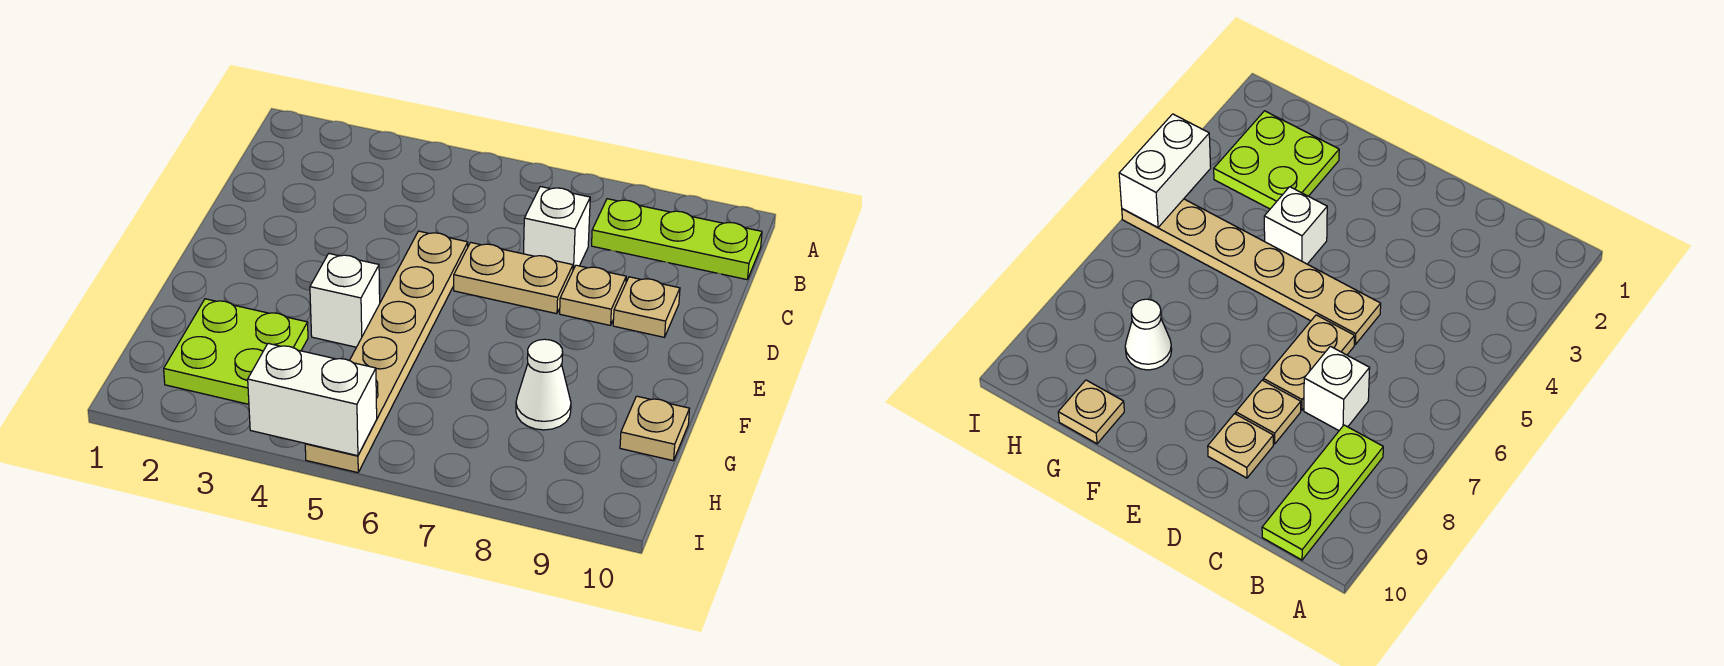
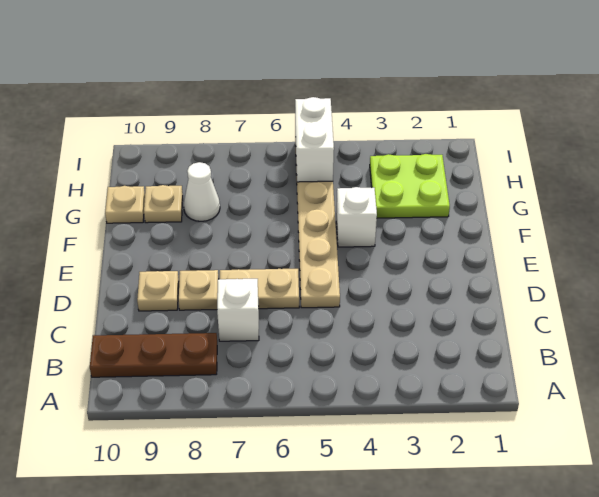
lime plate B8:B10 level 1 -> brown plate B8:B10 level 1
none -> tan plate G9 level 1
white brick I4:I5 level 2 -> white brick H5:I5 level 2

